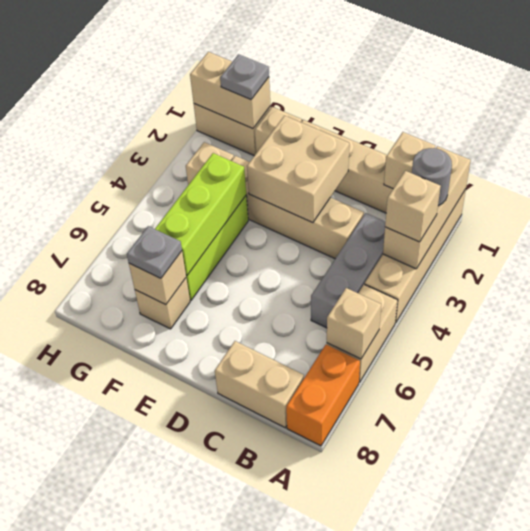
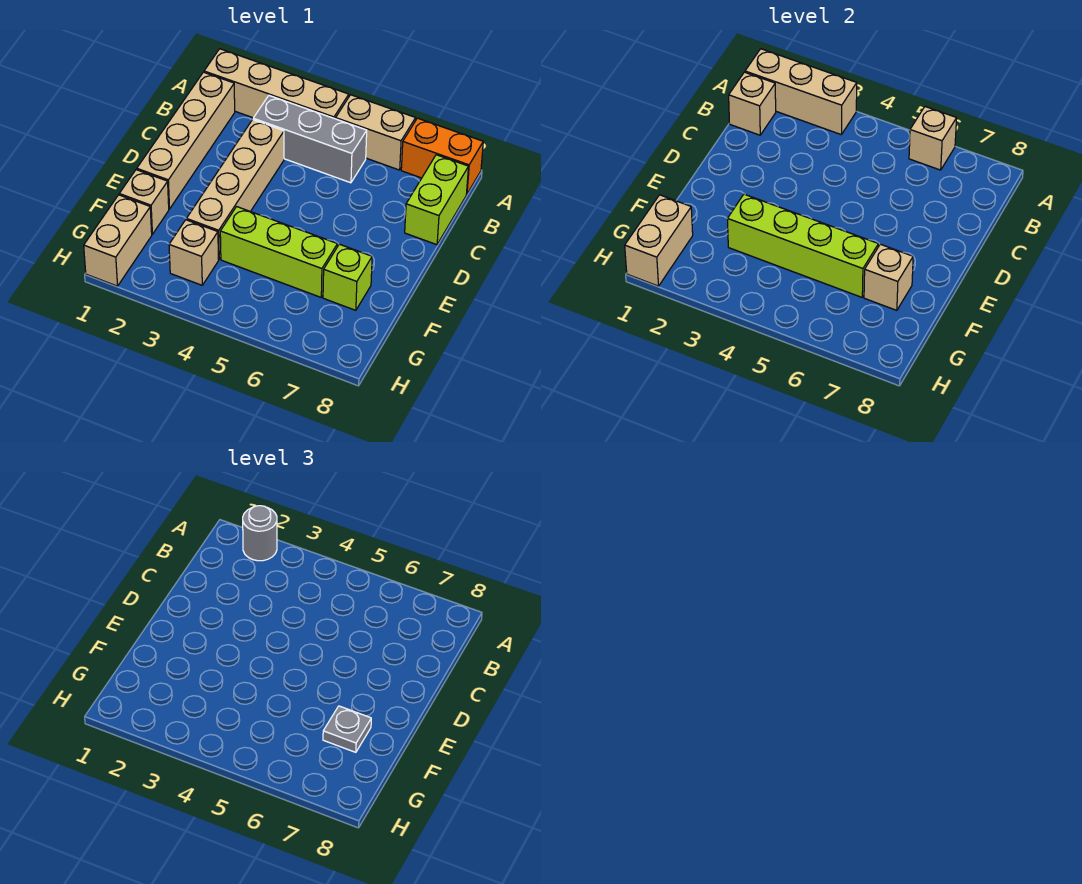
tan brick A3 level 3 -> none
tan brick B8:C8 level 1 -> lime brick B8:C8 level 1
tan brick D2:E3 level 2 -> none
lime brick F4:F6 level 2 -> lime brick F3:F6 level 2
tan brick F7 level 1 -> lime brick F7 level 1
grey plate G1 level 3 -> none

